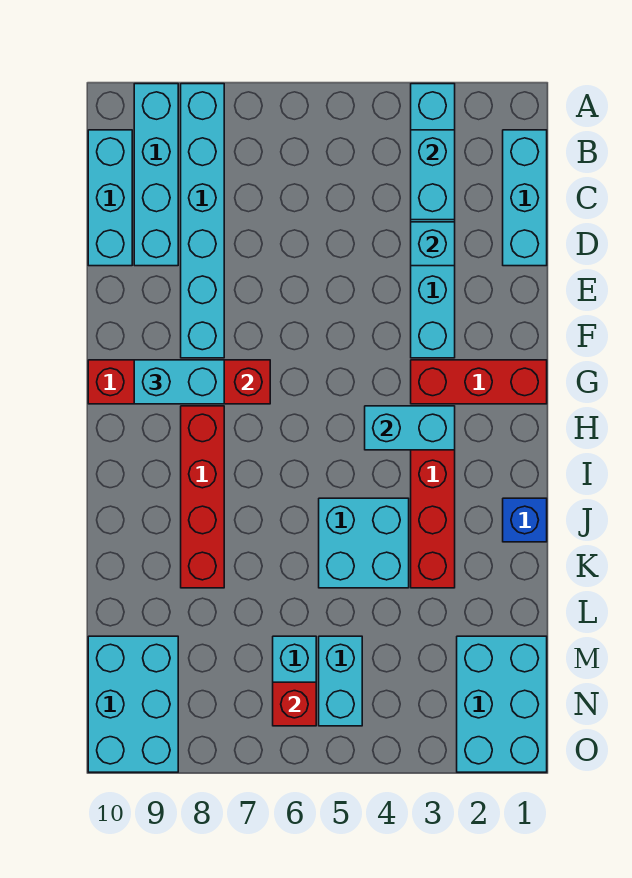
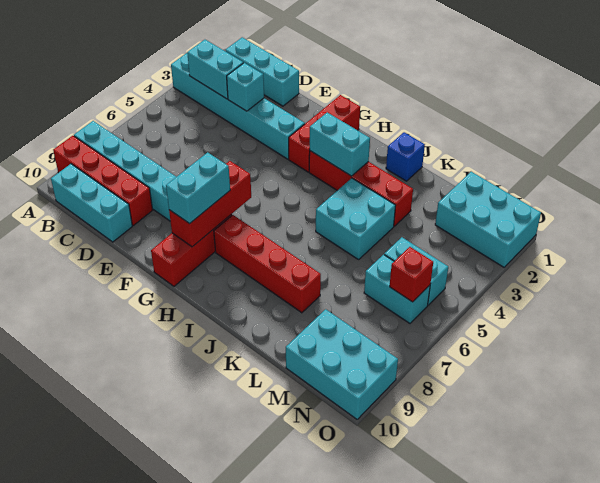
cyan brick A9:D9 level 1 -> red brick A9:D9 level 1
cyan brick H3:H4 level 2 -> cyan brick H3:I3 level 2

